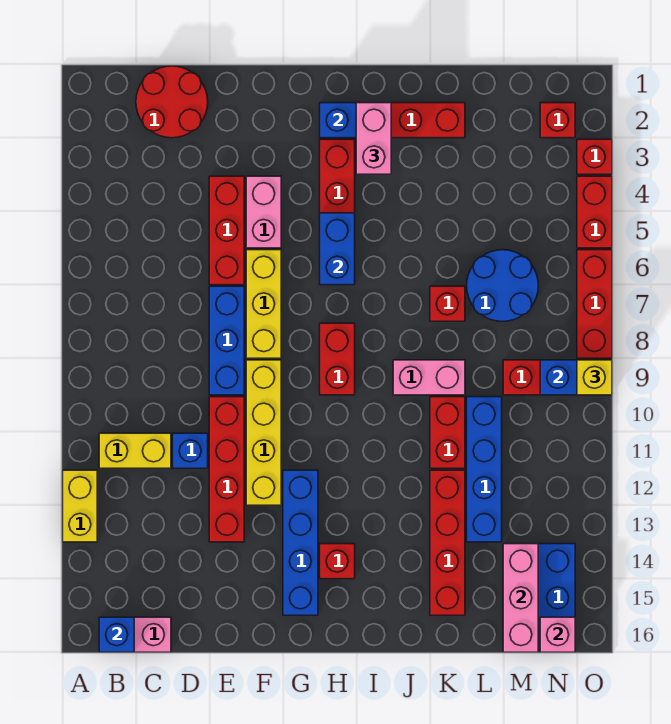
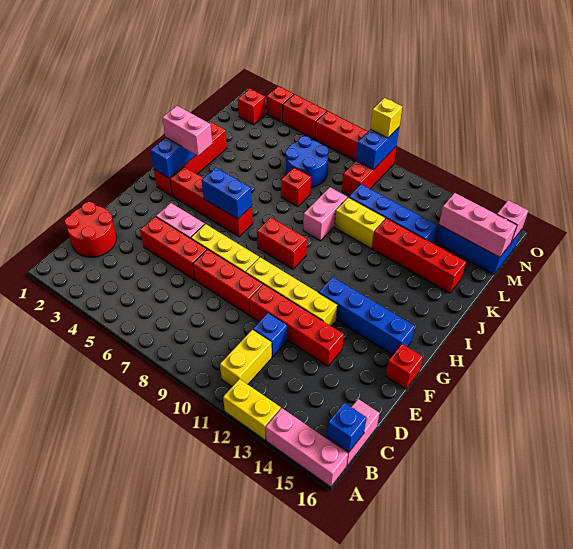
none -> pink brick A14:A16 level 1
blue brick E7:E9 level 1 -> red brick E7:E9 level 1
red brick H14 level 1 -> red brick F16 level 1
red brick K10:K11 level 1 -> yellow brick K10:K11 level 1

